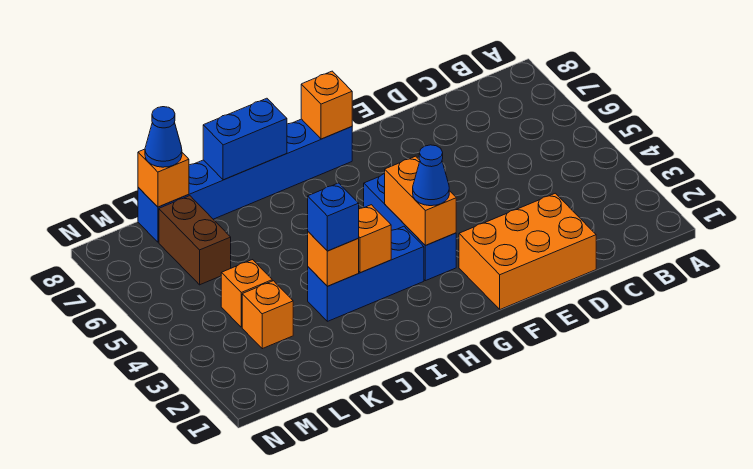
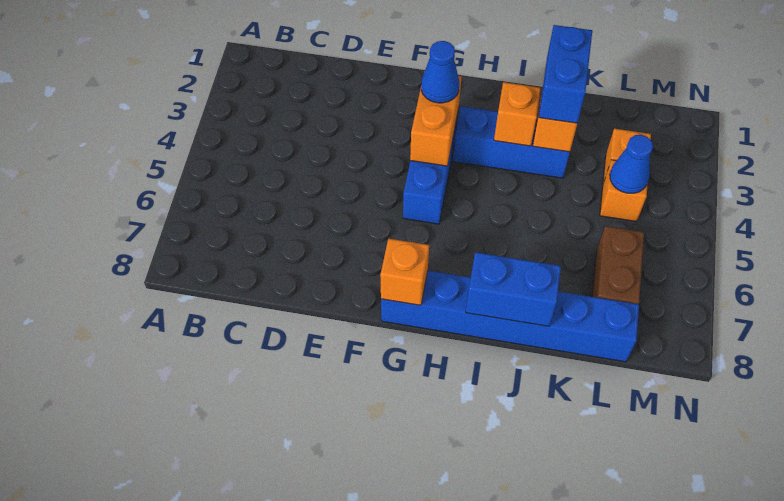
orange brick D1:F2 level 1 -> none
blue brick J3 level 3 -> blue brick J2:J3 level 3
orange brick L8 level 2 -> none
blue cone L8 level 3 -> blue cone L4 level 2

